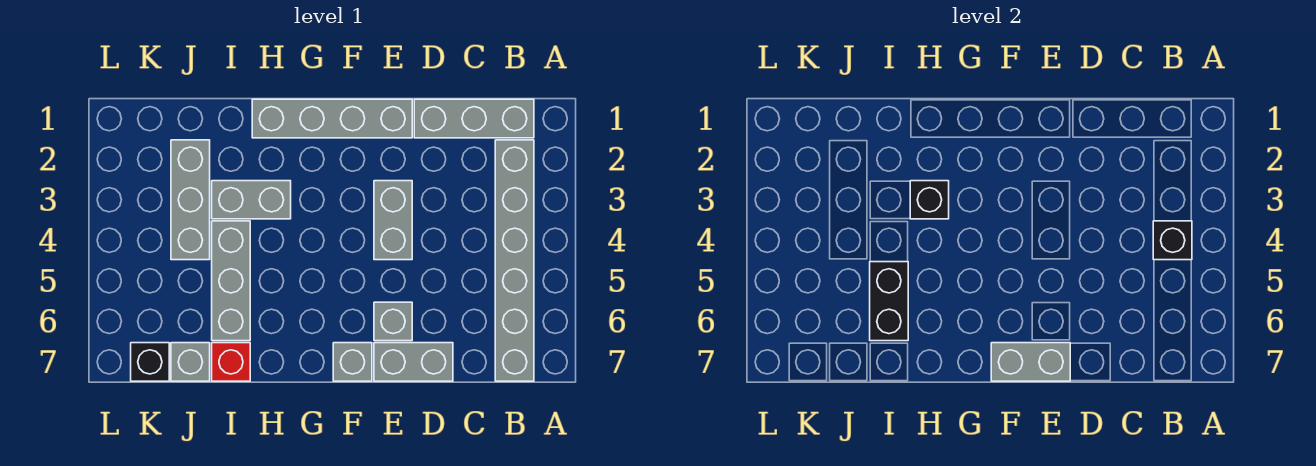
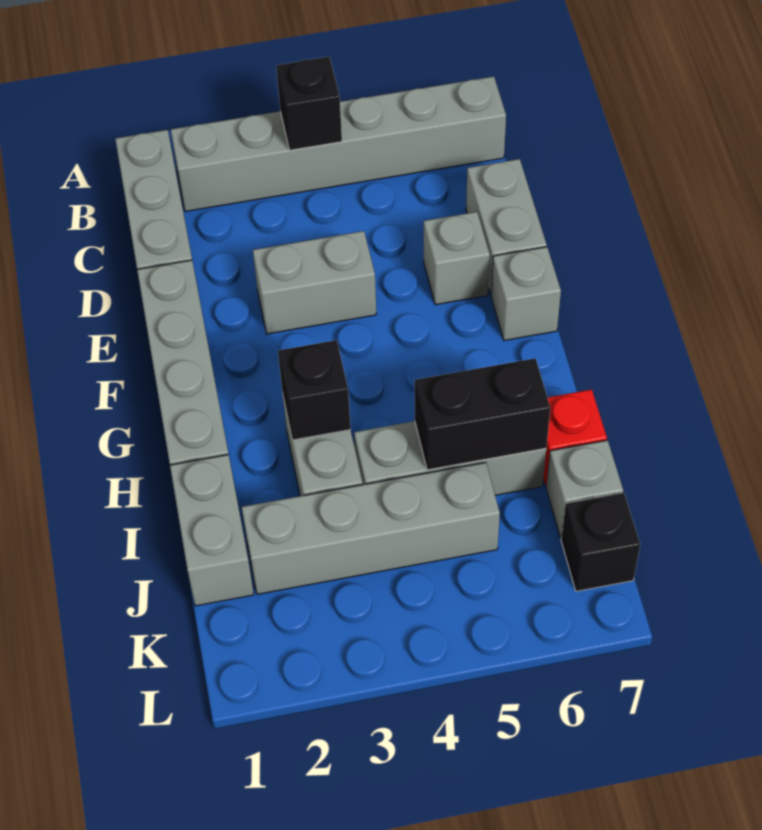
grey brick E7:F7 level 2 -> grey brick I1:J1 level 1
grey brick J2:J4 level 1 -> grey brick J2:J5 level 1

